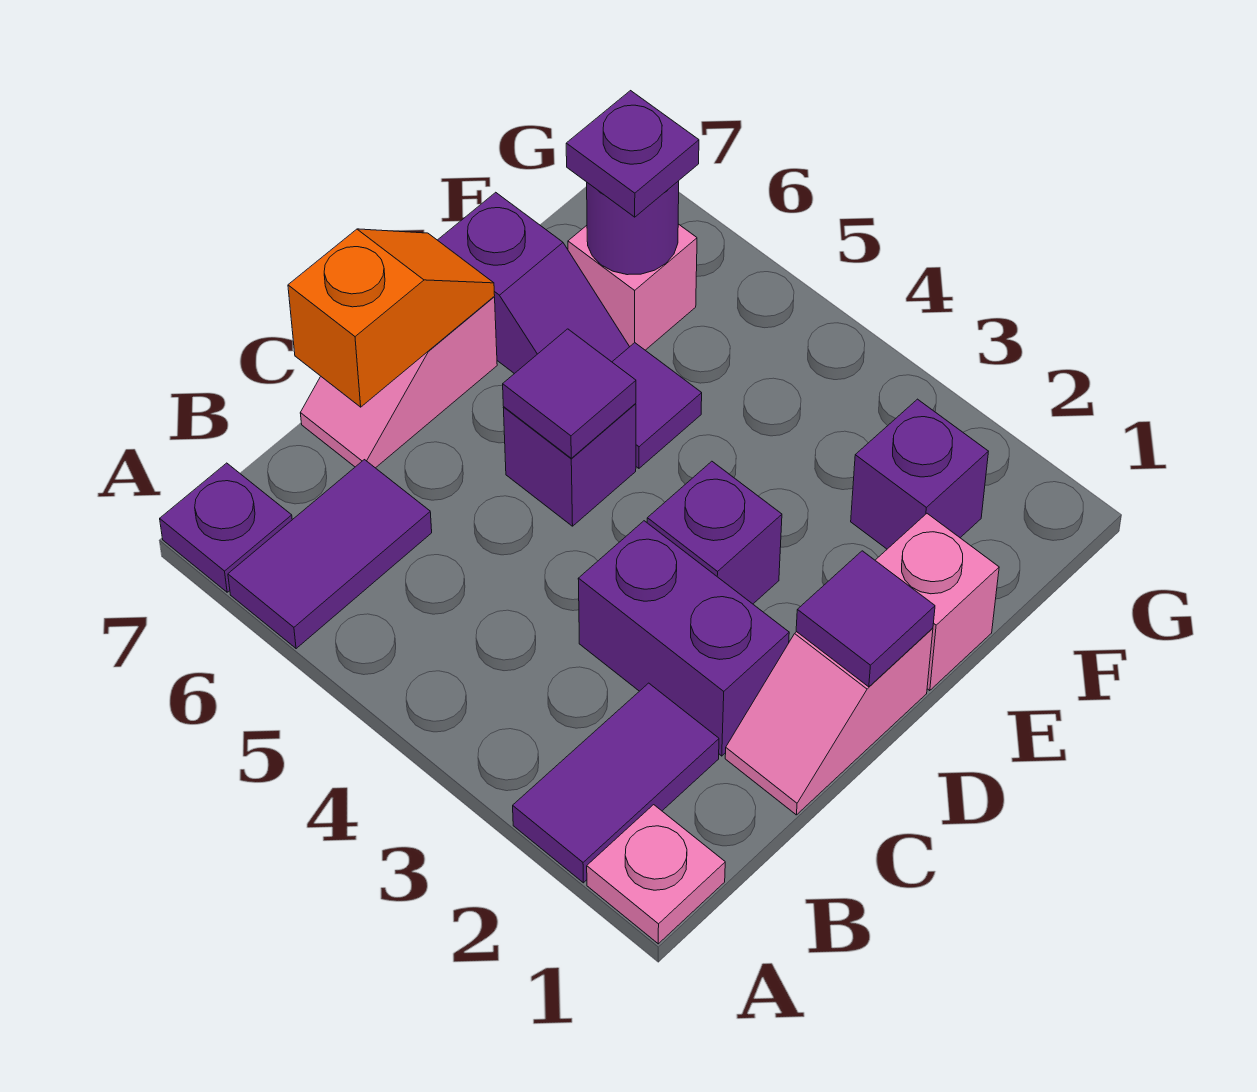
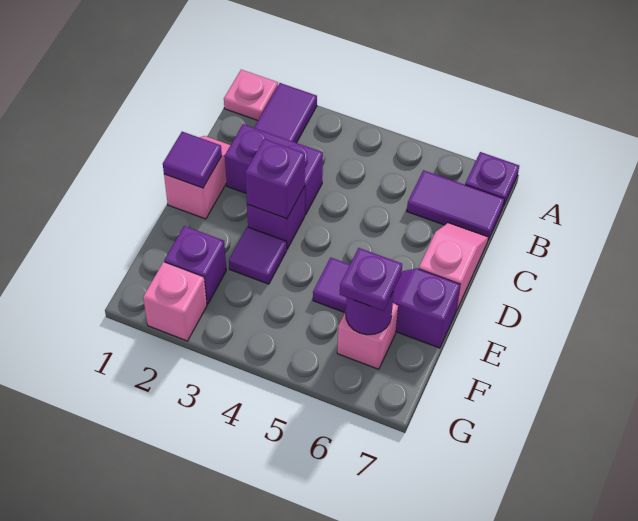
purple tile A6:B6 level 1 -> purple tile B6:B7 level 1
orange slope C7:D7 level 2 top C -> none
purple brick D5 level 1 -> purple brick D3 level 2
purple tile D5 level 2 -> purple tile E3 level 1
pink brick E1 level 1 -> pink brick G2 level 1

